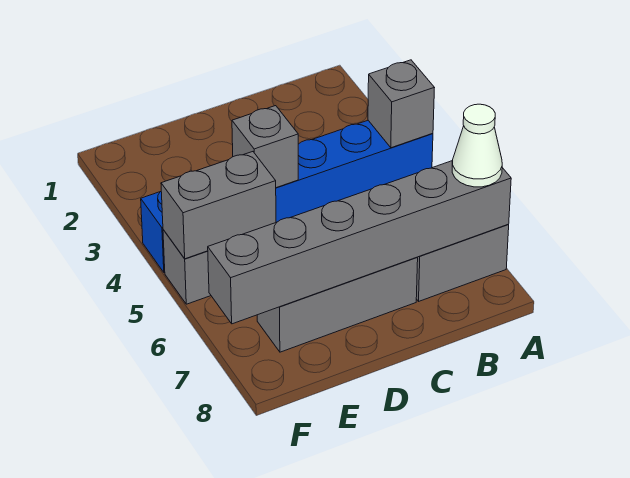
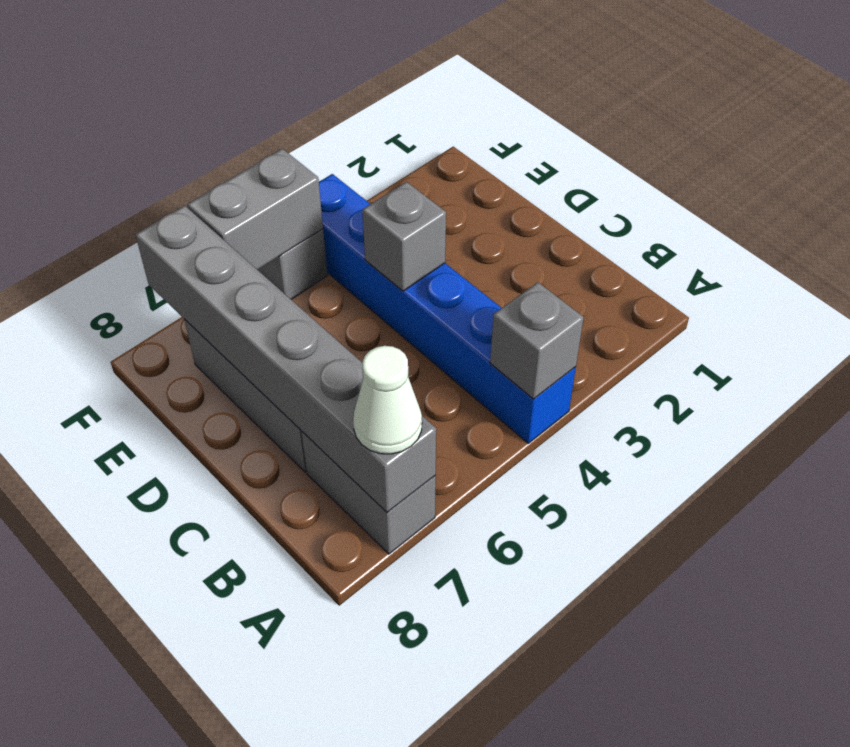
grey brick E5:F5 level 2 -> grey brick F5:F6 level 2

